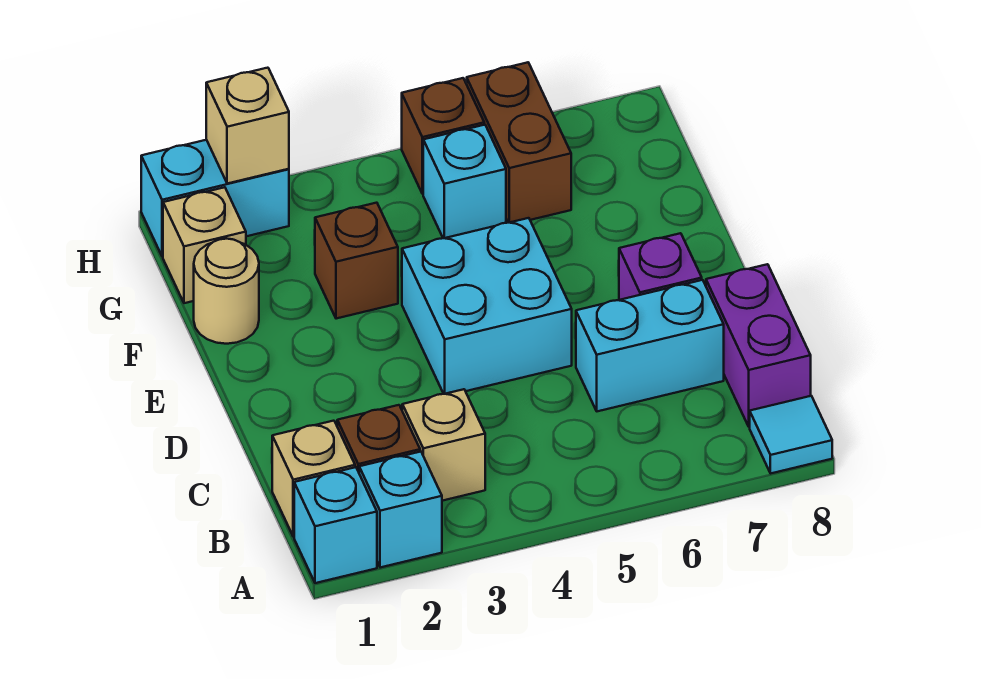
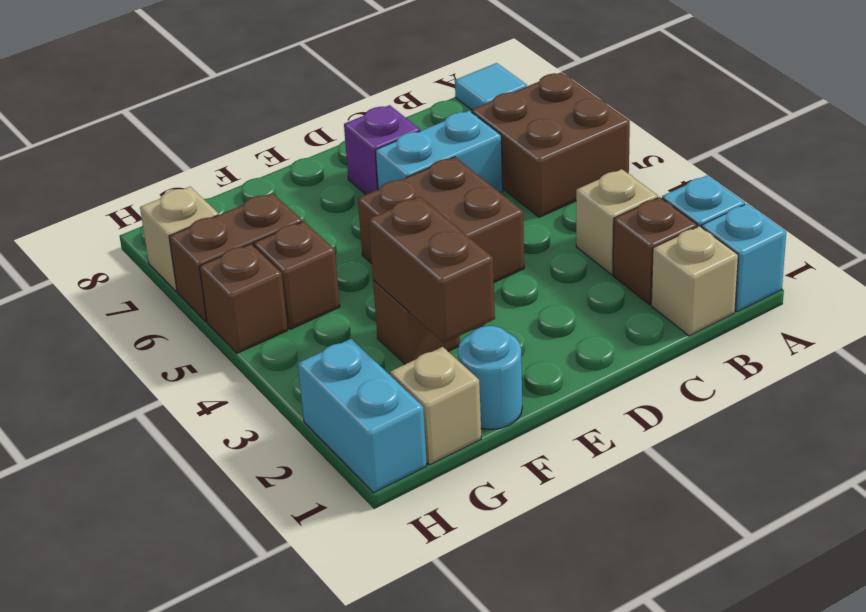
none -> brown brick A5:B6 level 1
purple brick B8:C8 level 1 -> none
cyan brick C6:C7 level 1 -> cyan brick C6:D6 level 1
cyan brick D4:E5 level 1 -> brown brick D4:E5 level 1
tan round brick F1 level 1 -> cyan round brick F1 level 1
none -> brown brick F2:F3 level 2
cyan brick G5 level 1 -> brown brick G5 level 1
tan brick H2 level 2 -> tan brick H7 level 1

